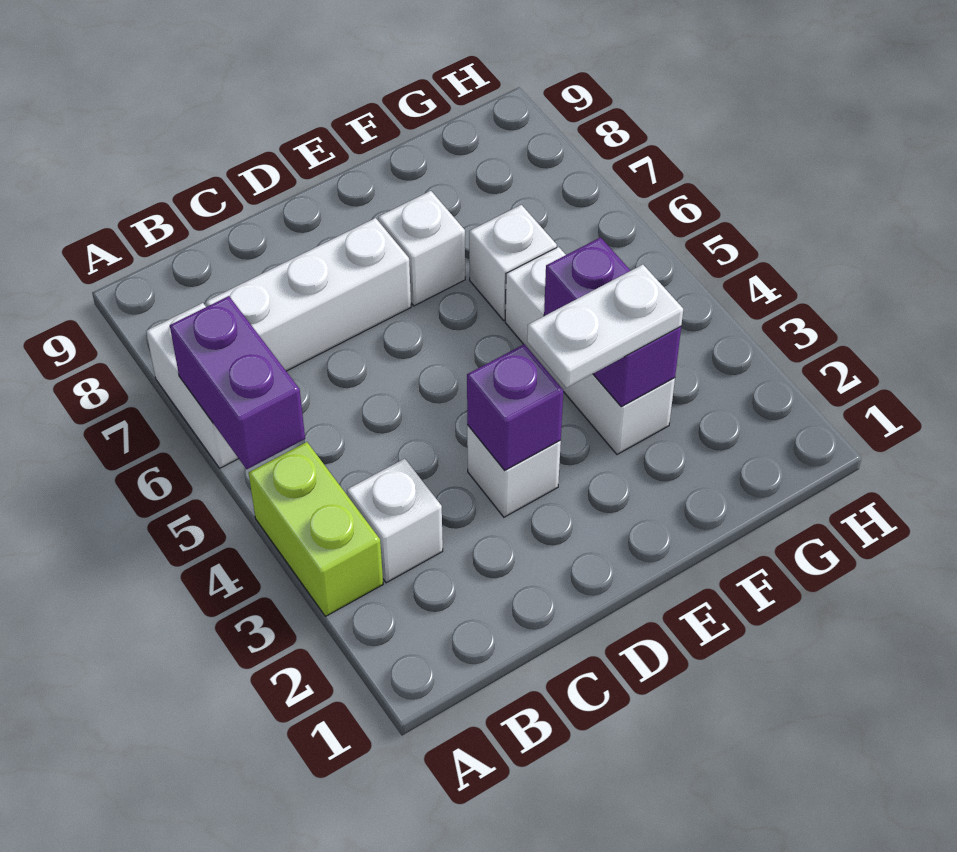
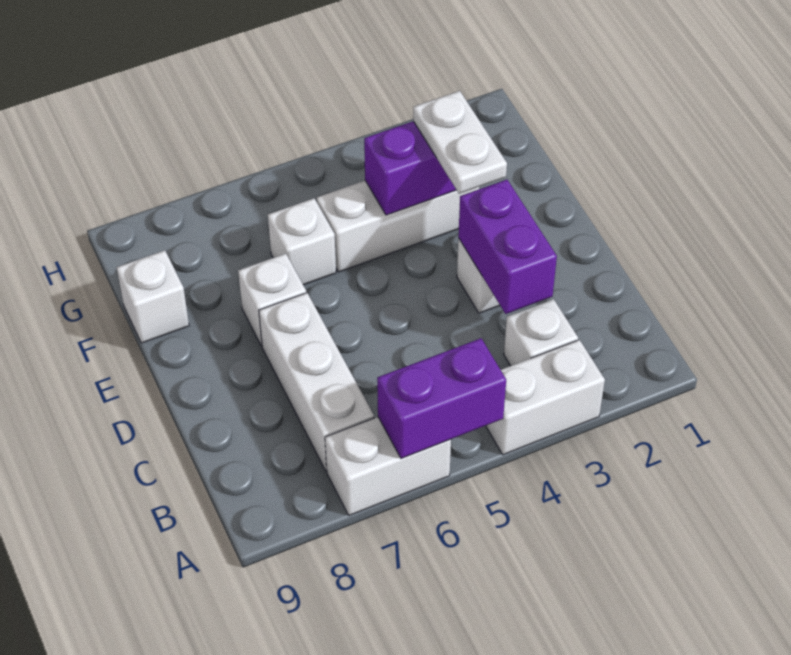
lime brick A3:A4 level 1 -> white brick A3:A4 level 1
purple brick D3 level 2 -> purple brick C3:D3 level 2
none -> white brick F9 level 1

